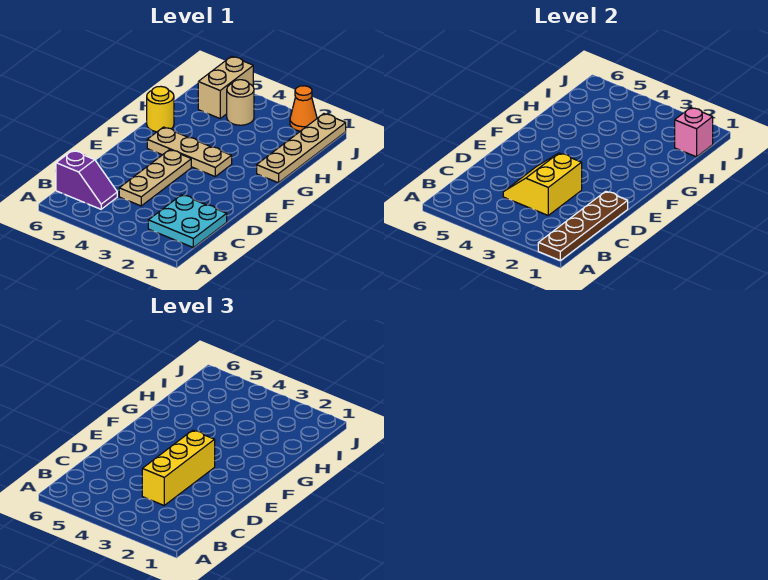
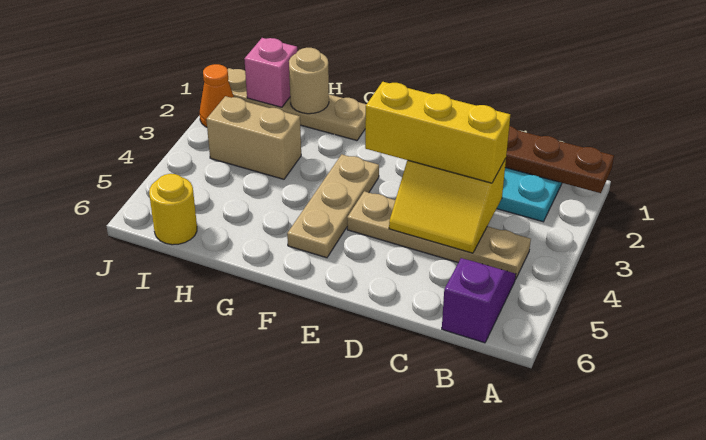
tan plate C4:E4 level 1 -> tan plate B4:E4 level 1
yellow round brick G6 level 1 -> yellow round brick I6 level 1
tan round brick I4 level 1 -> tan round brick H1 level 2
tan brick I5:J5 level 1 -> tan brick H3:I3 level 1

